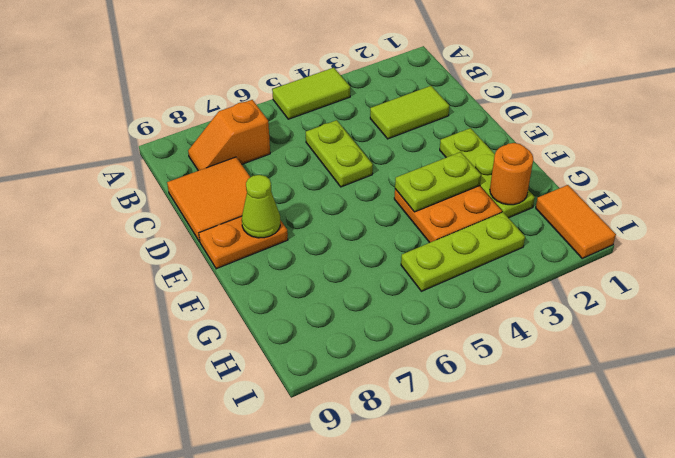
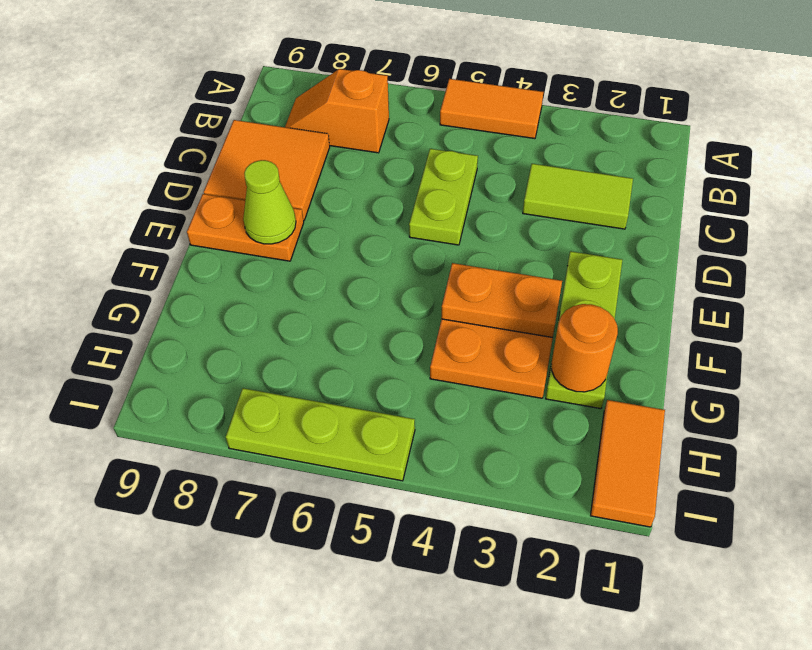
lime tile A4:A5 level 1 -> orange tile A4:A5 level 1
lime plate F3:F4 level 2 -> orange plate F3:F4 level 2
lime plate H3:H5 level 1 -> lime plate I5:I7 level 1

